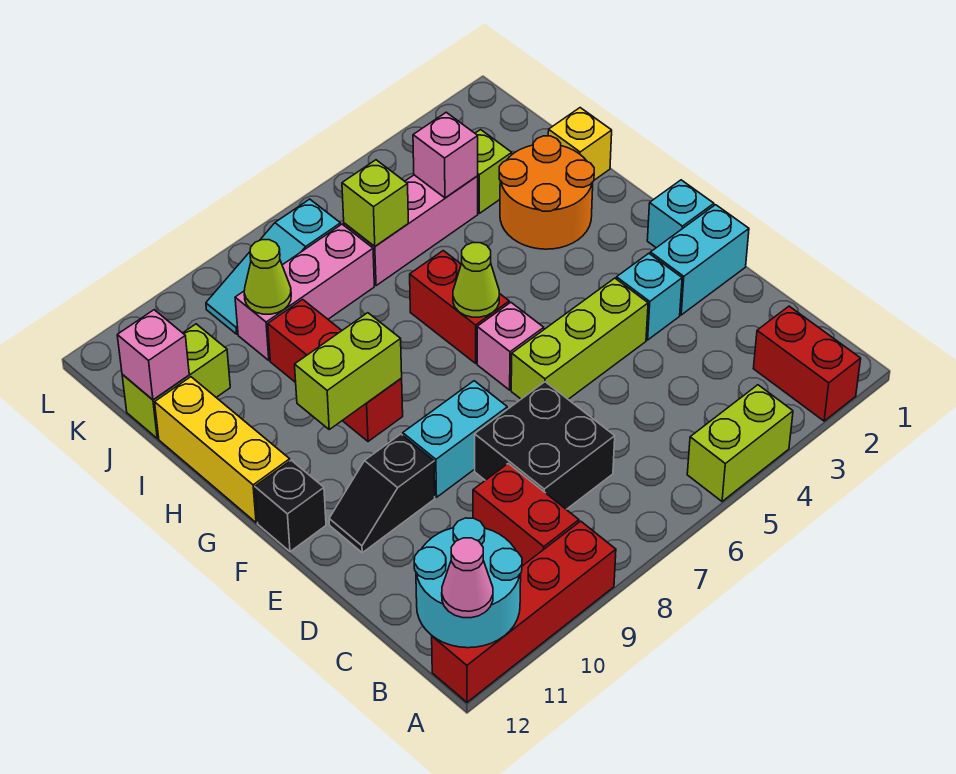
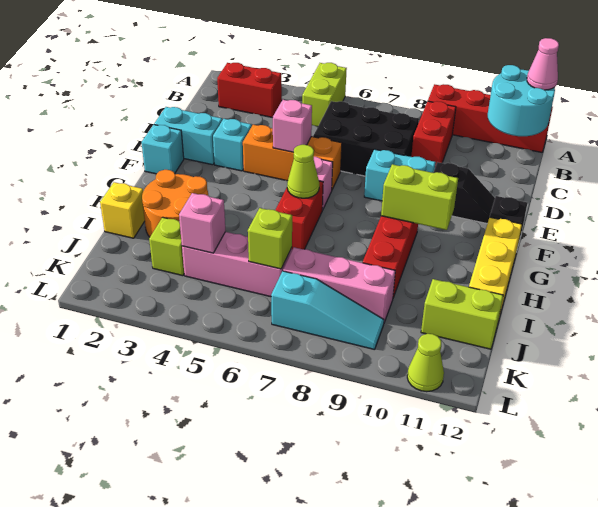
red brick A2:B2 level 1 -> red brick B2:B3 level 1
lime brick A4:A5 level 1 -> lime brick A5:B5 level 1
black brick C7:D8 level 1 -> black brick C6:D8 level 1
lime brick E4:E6 level 1 -> orange brick E4:E6 level 1
lime cone J9 level 2 -> lime cone L11 level 1
pink brick J12 level 2 -> pink brick E5 level 2

